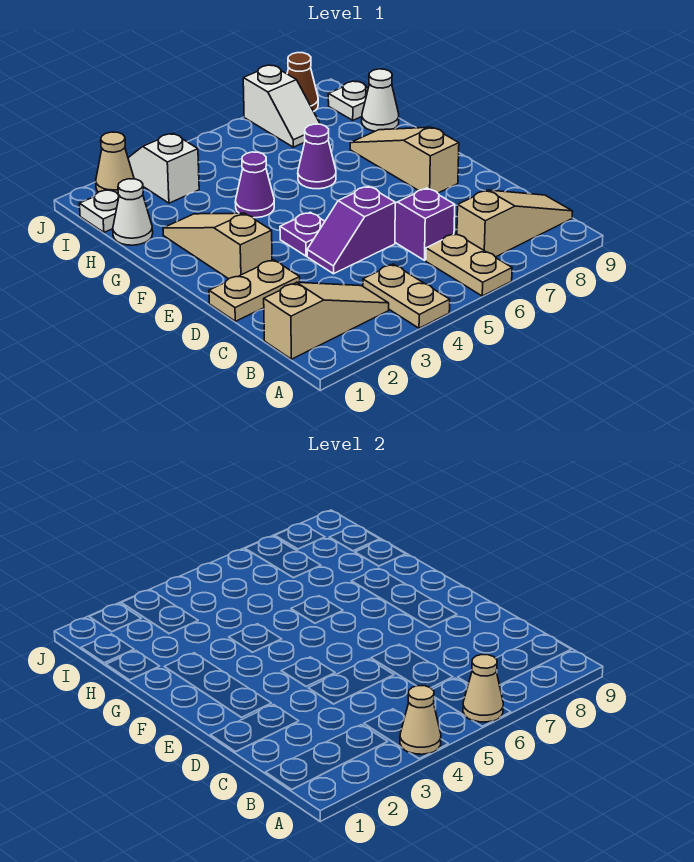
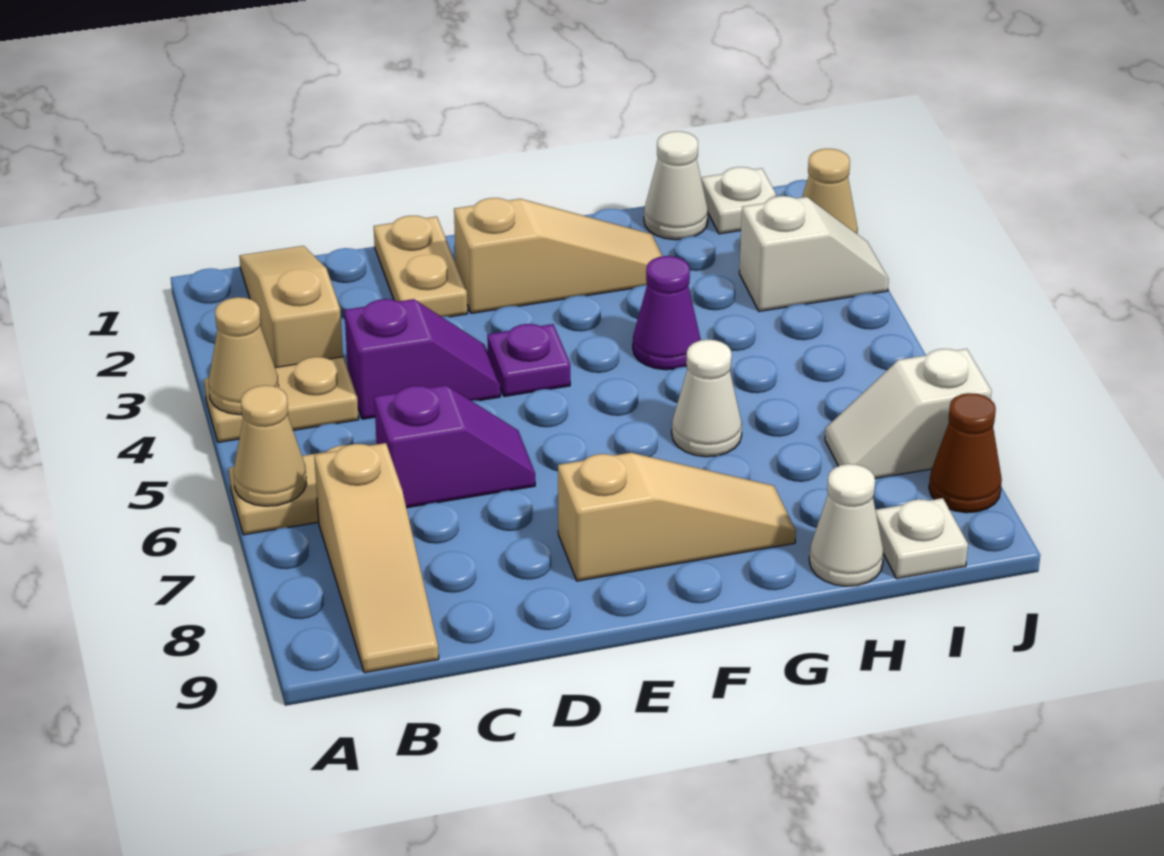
tan slope B1:B3 level 1 top 1 -> tan slope B1:B3 level 1 top 3
purple slope D4:D5 level 1 top 5 -> purple slope C4:D4 level 1 top C
purple cone G6 level 1 -> white cone G6 level 1

